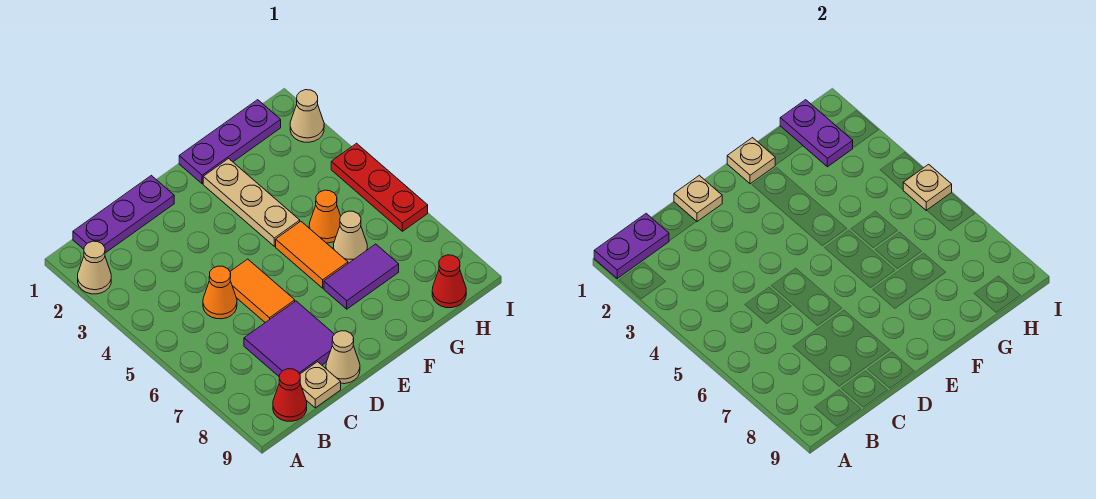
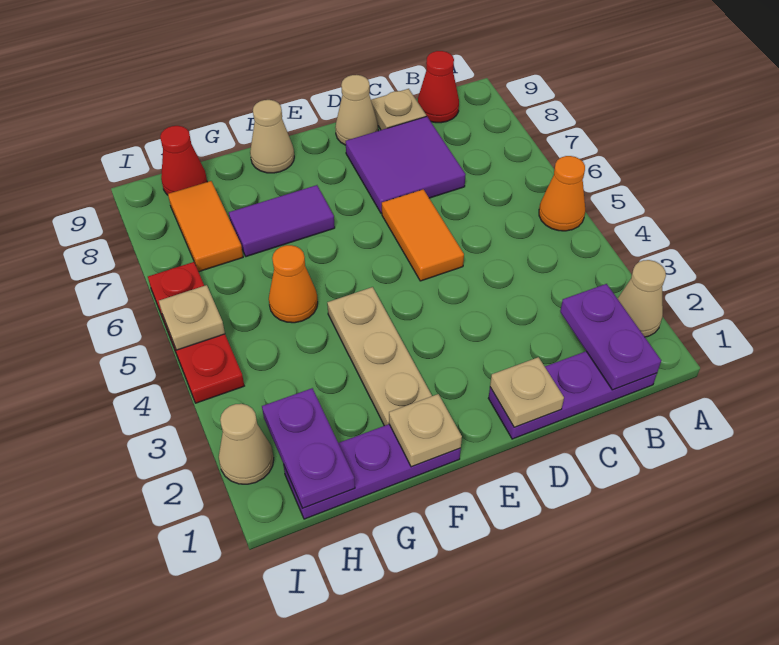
purple plate A1:B1 level 2 -> purple plate B1:B2 level 2
orange cone C5 level 1 -> orange cone A5 level 1
orange tile F5:F6 level 1 -> orange tile H7:H8 level 1
tan cone G6 level 1 -> tan cone F9 level 1

